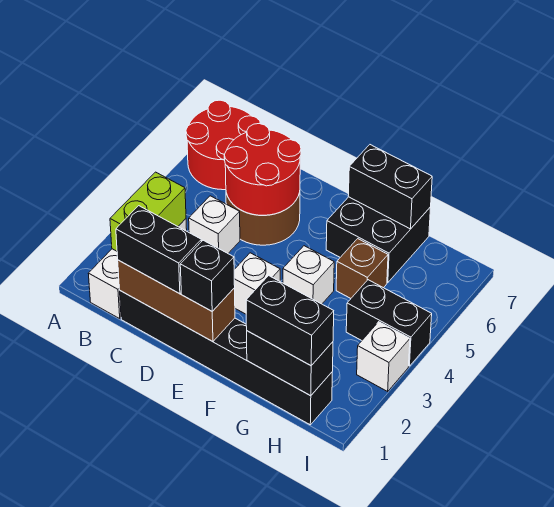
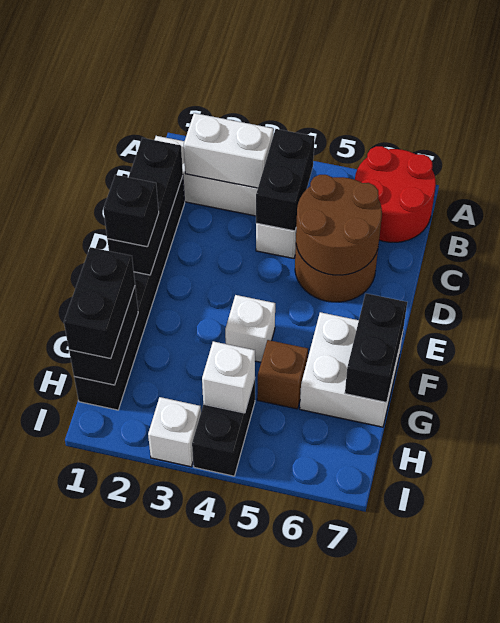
lime brick B2:B3 level 2 -> white brick B2:B3 level 2
brown brick C1:E1 level 2 -> black brick C1:E1 level 2
black brick C1:D1 level 3 -> black brick B4:C4 level 2
red round brick C5:D6 level 2 -> brown round brick C5:D6 level 2
white brick E3 level 1 -> white brick H4 level 2
black brick F6:G7 level 1 -> white brick F6:G7 level 1

